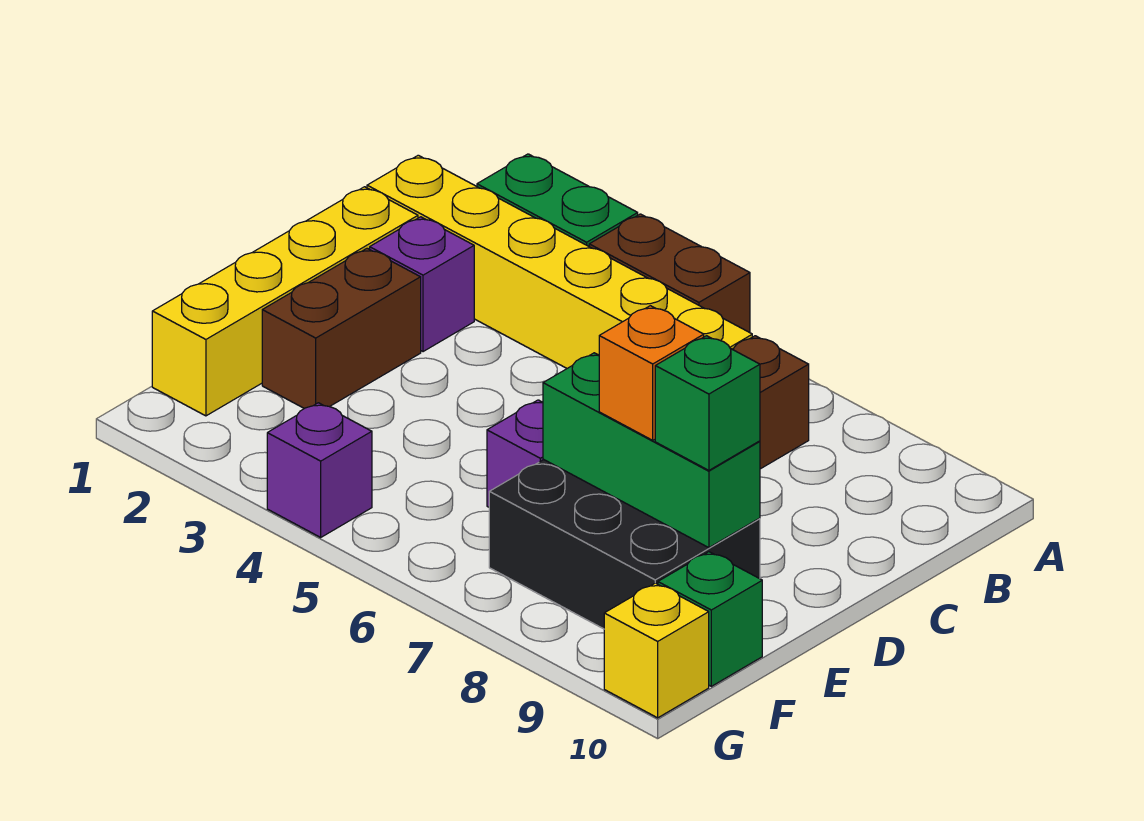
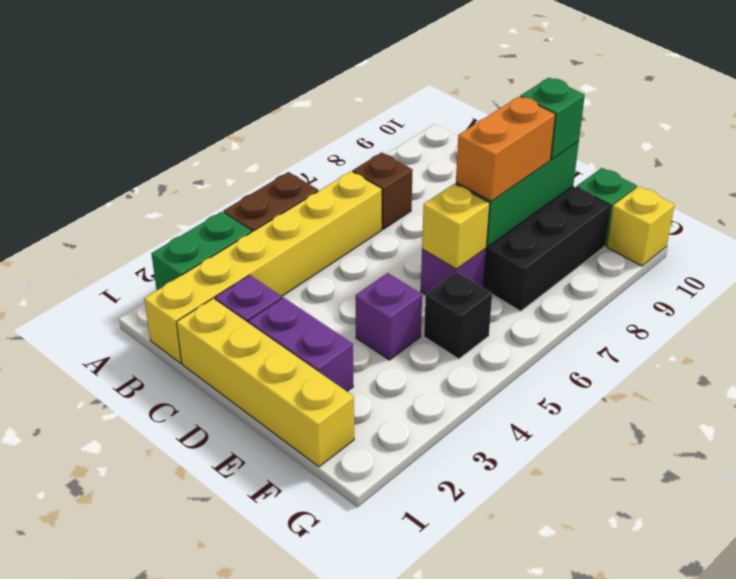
brown brick D2:E2 level 1 -> purple brick D2:E2 level 1
none -> yellow brick E6 level 2
orange brick E8 level 3 -> orange brick E7:E8 level 3
none -> black brick F5 level 1
purple brick G4 level 1 -> purple brick E4 level 1

